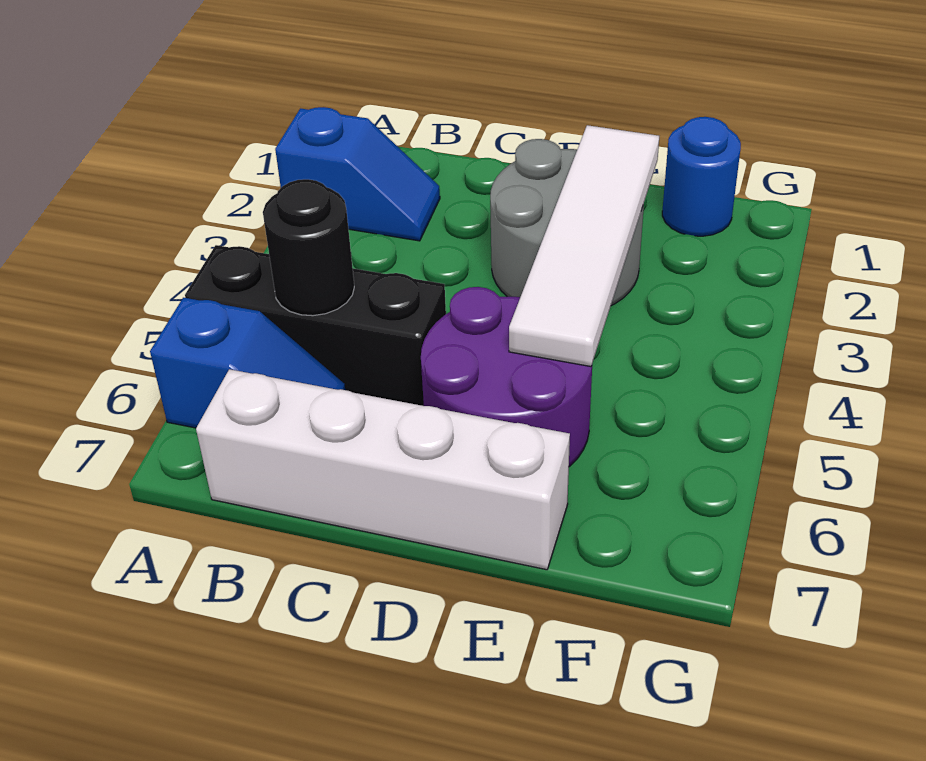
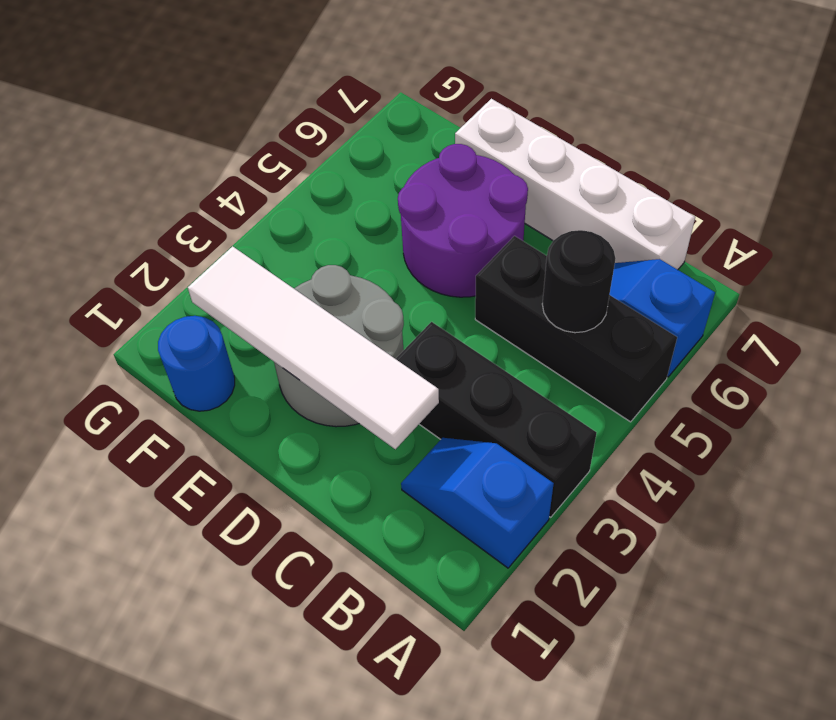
none -> black brick A3:C3 level 1
white tile E2:E5 level 2 -> white tile C2:F2 level 2

